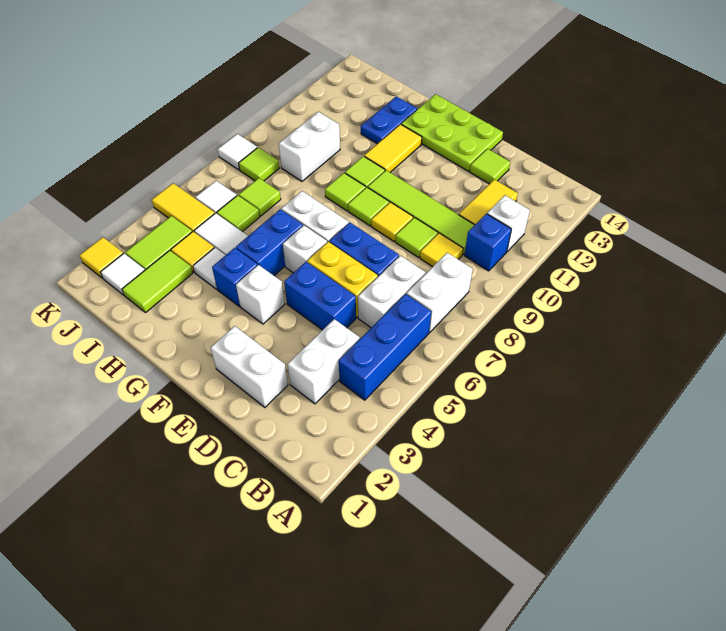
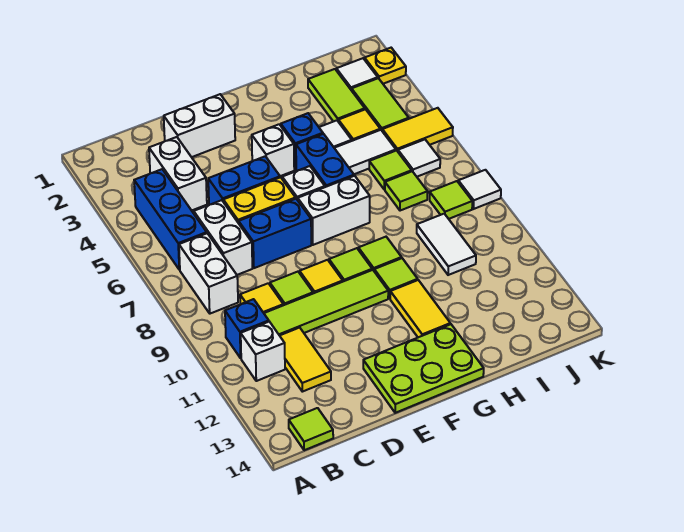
lime tile D13 level 1 -> lime tile B14 level 1
blue plate H12:H13 level 1 -> none
white brick I9:I10 level 1 -> white tile I9:I10 level 1
yellow tile K2 level 1 -> yellow plate K2 level 1

